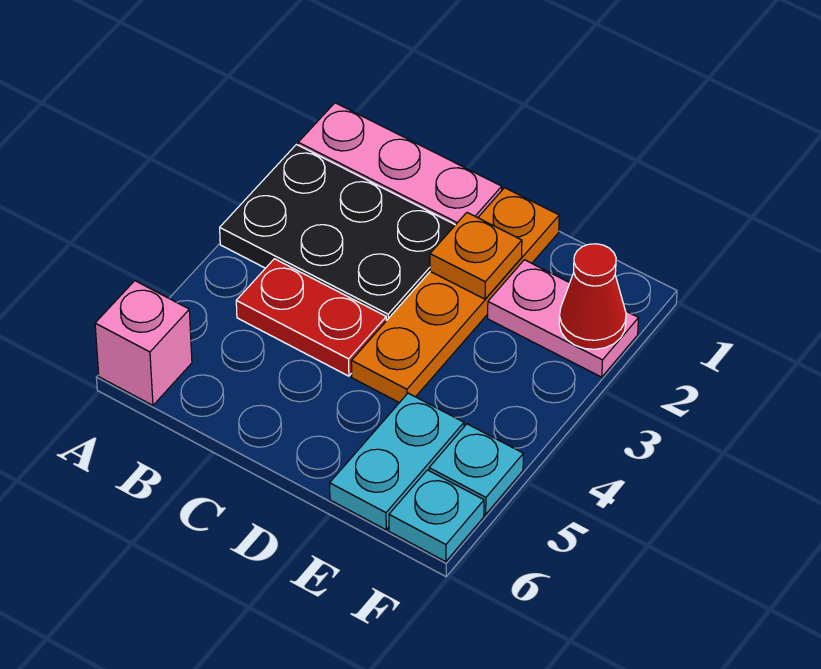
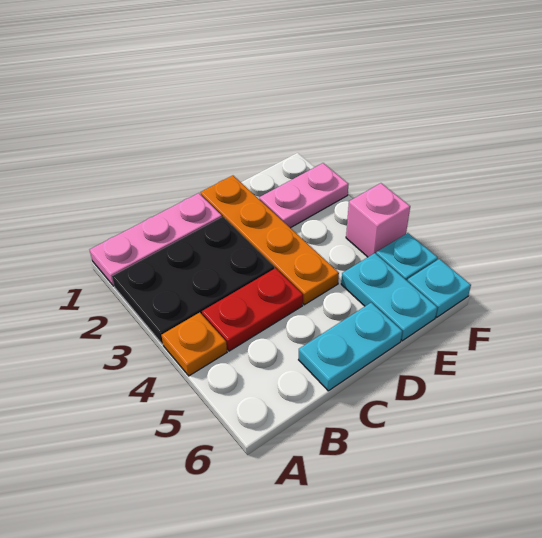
pink brick A6 level 1 -> pink brick F4 level 1
none -> cyan plate C6:D6 level 1
orange plate D2 level 2 -> orange plate A4 level 1
red cone F2 level 2 -> none

